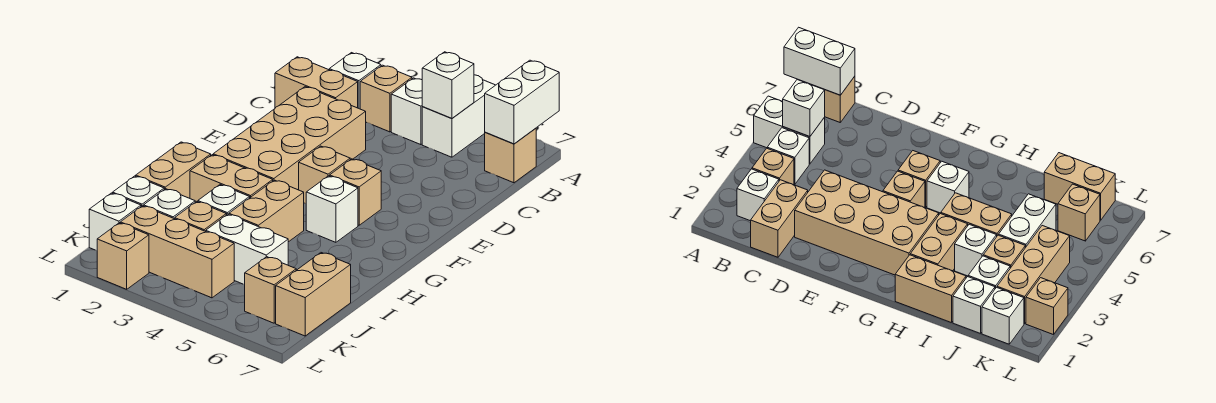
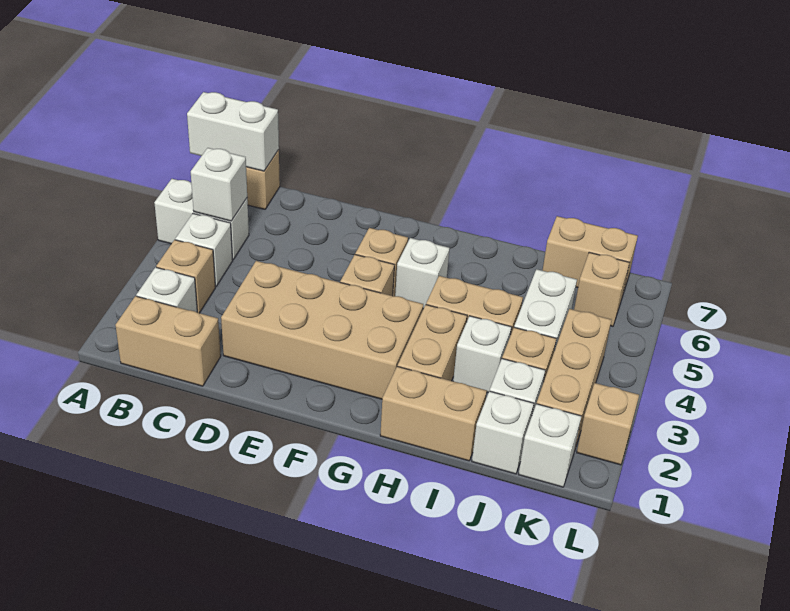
tan brick C1:C2 level 1 -> tan brick B1:C1 level 1

